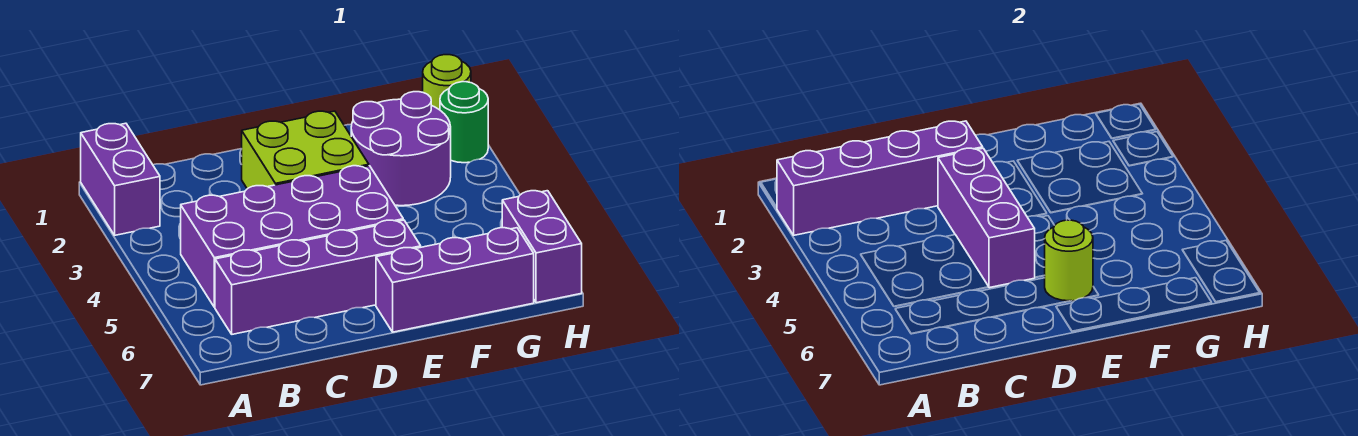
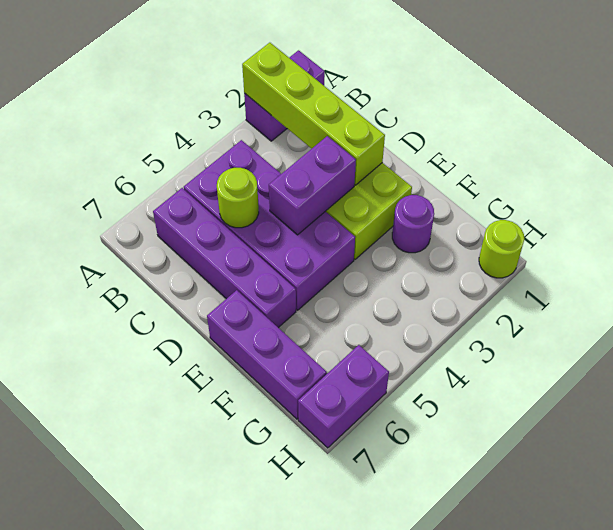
purple brick A2:D2 level 2 -> lime brick A2:D2 level 2
purple brick D3:D5 level 2 -> purple brick D3:D4 level 2
lime round brick E6 level 2 -> lime round brick C5 level 2
purple round brick F2:G3 level 1 -> purple round brick F2 level 1
green round brick H2 level 1 -> none

